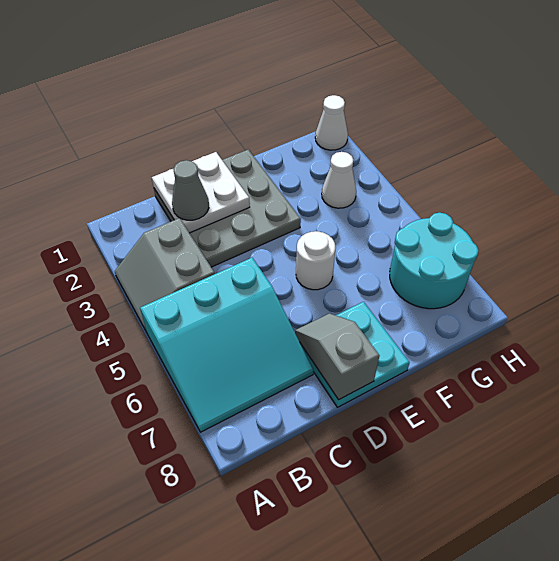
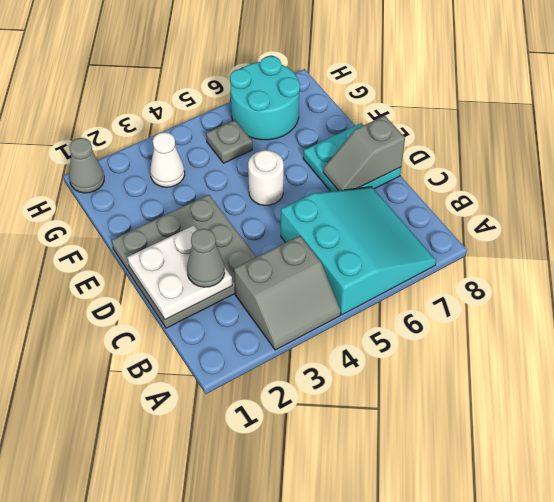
none -> grey plate G5 level 1
white cone H1 level 1 -> grey cone H1 level 1

